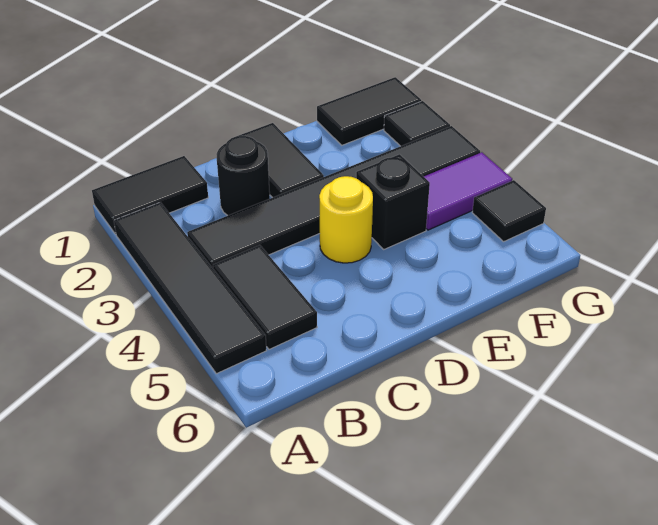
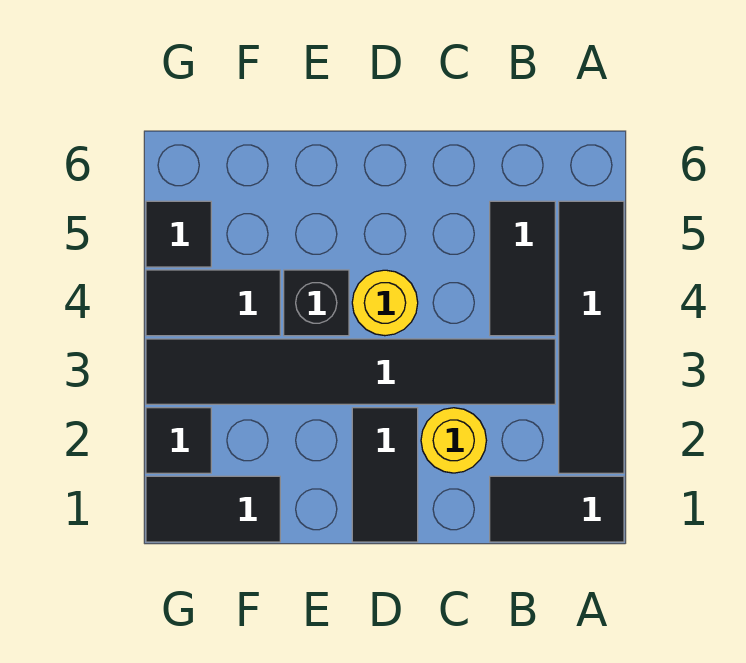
black round brick C2 level 1 -> yellow round brick C2 level 1
purple tile F4:G4 level 1 -> black tile F4:G4 level 1

